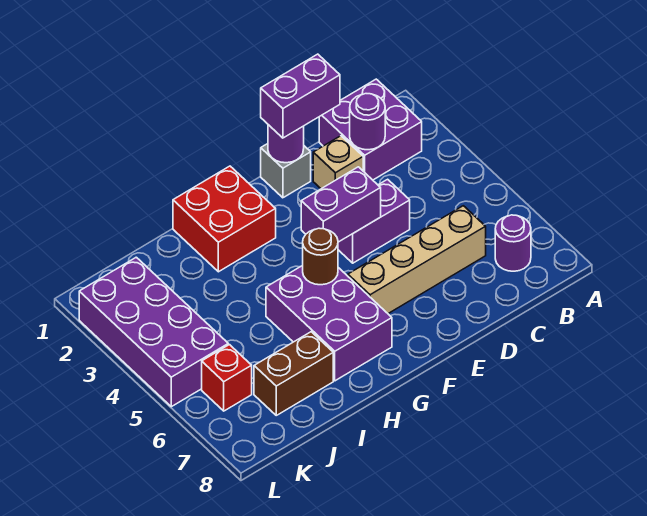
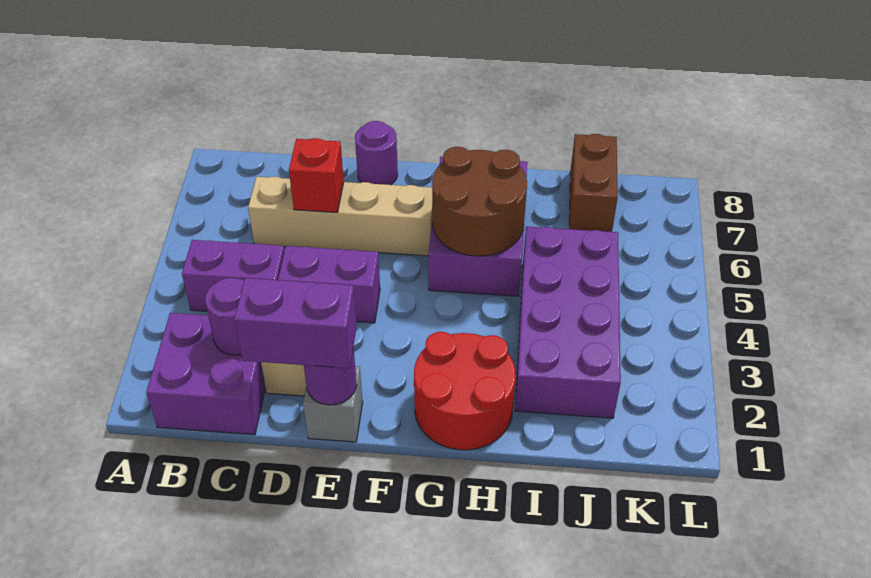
purple round brick B7 level 1 -> purple round brick E8 level 1
purple brick E4:F4 level 2 -> purple brick B4:C4 level 1
red brick G1:H2 level 1 -> red round brick G1:H2 level 1
brown round brick G5 level 2 -> brown round brick G5:H6 level 2
brown brick I7:J7 level 1 -> brown brick J7:J8 level 1
purple brick K2:L5 level 1 -> purple brick I2:J5 level 1
red brick K6 level 1 -> red brick D6 level 2

